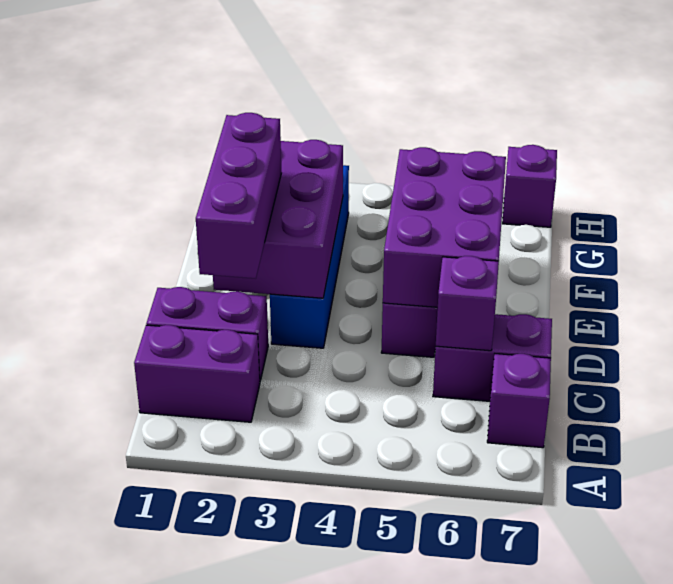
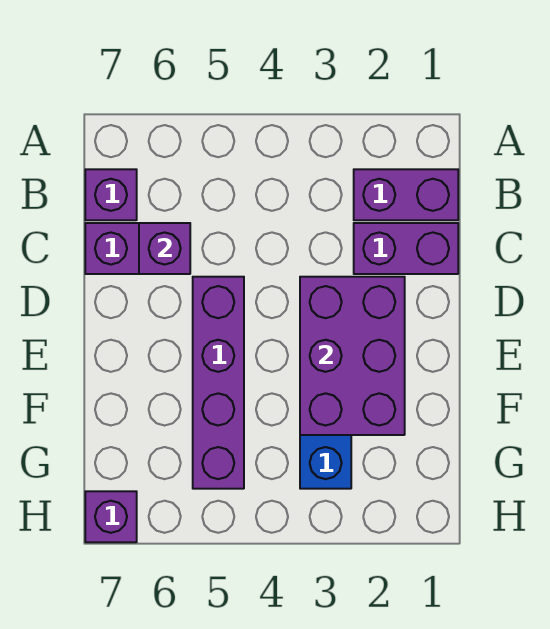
purple brick C2:E2 level 3 -> none
purple brick D5:F6 level 2 -> none

